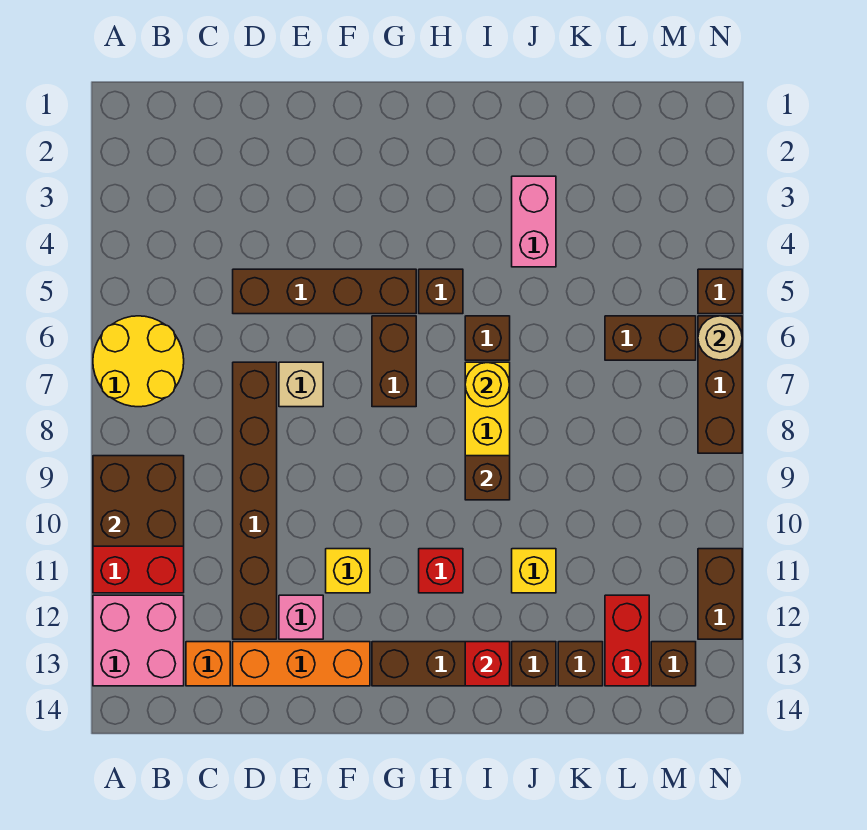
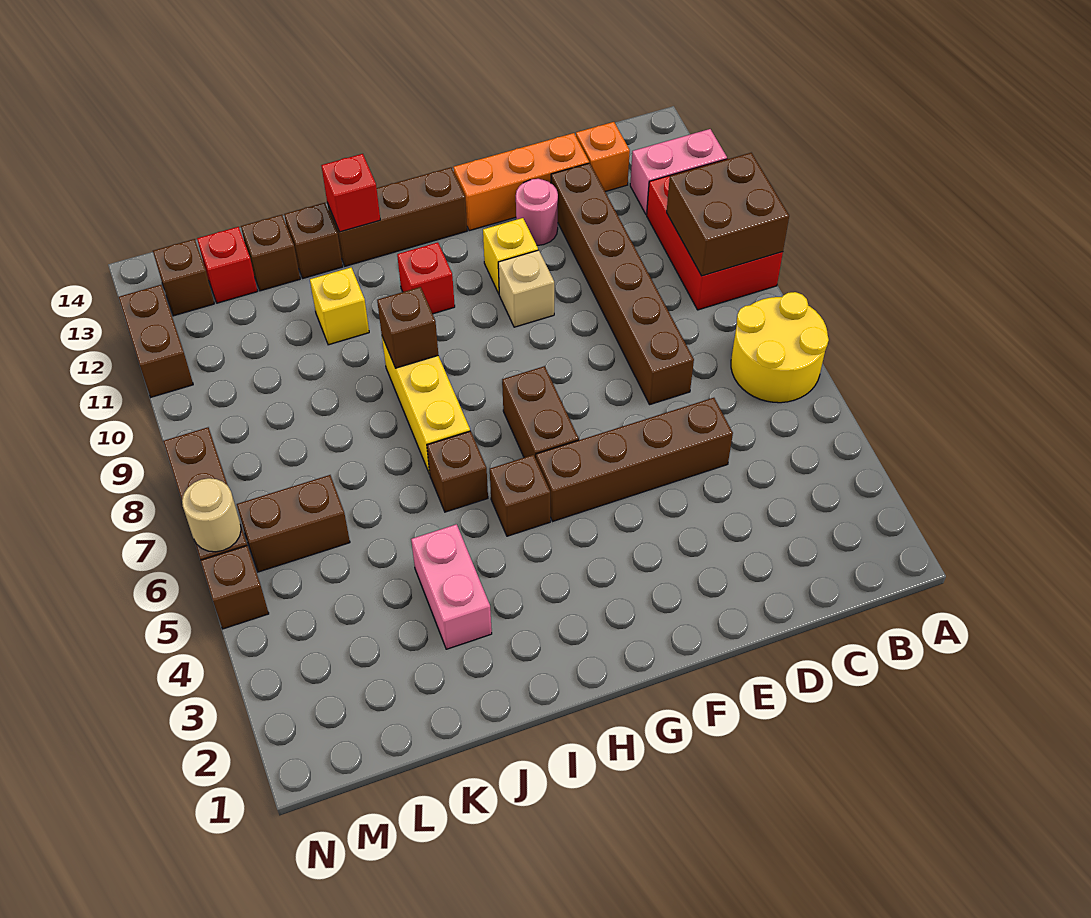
pink brick A12:B13 level 1 -> pink brick A12:B12 level 1
tan brick E7 level 1 -> tan brick F10 level 1
pink brick E12 level 1 -> pink round brick E12 level 1
yellow round brick I7 level 2 -> none
red brick L12:L13 level 1 -> red brick L13 level 1

